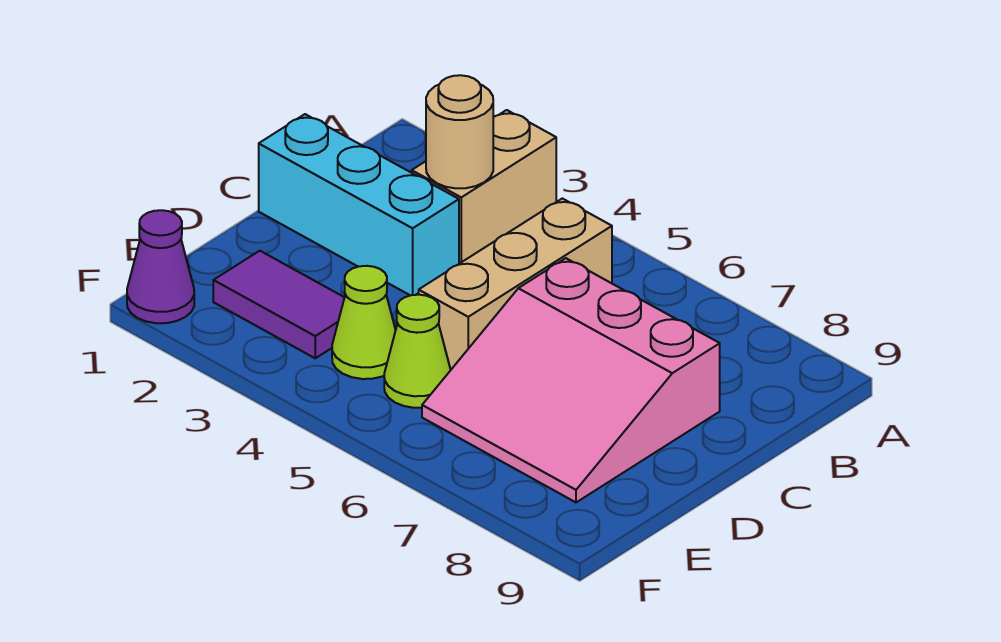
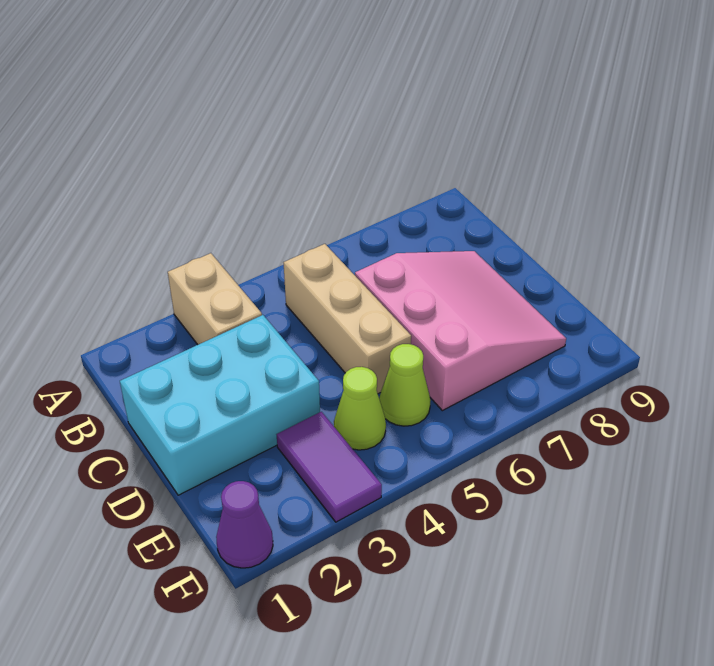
tan round brick B3 level 2 -> none
cyan brick C1:C3 level 1 -> cyan brick C1:D3 level 1
pink slope C6:E8 level 1 top C -> pink slope C6:E8 level 1 top 6
purple tile E2:E3 level 1 -> purple tile E3:F3 level 1

